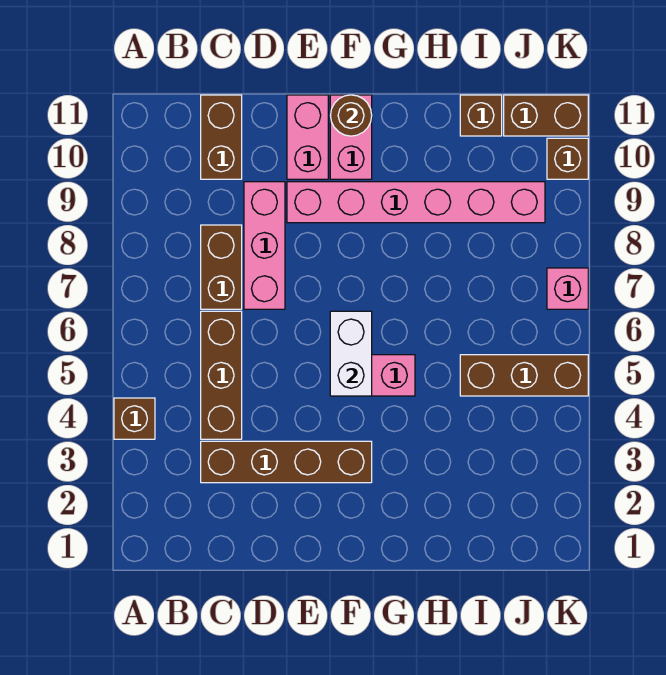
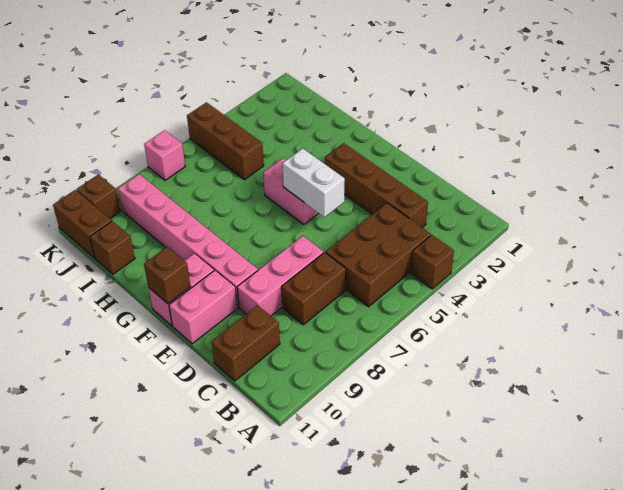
brown brick C4:C6 level 1 -> brown brick B4:C6 level 1
white brick F5:F6 level 2 -> white brick E5:F5 level 2
brown round brick F11 level 2 -> brown brick F11 level 2

